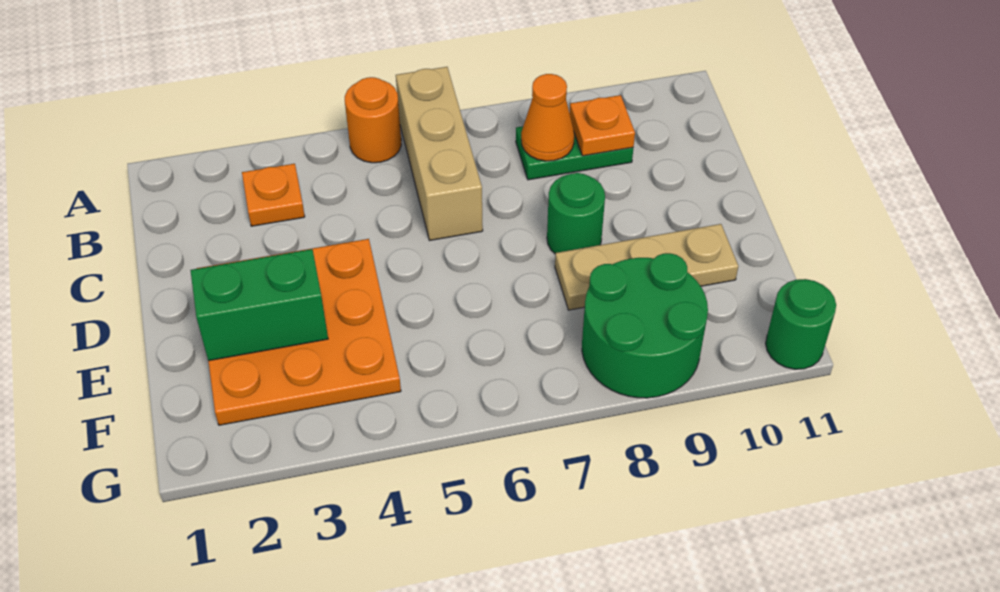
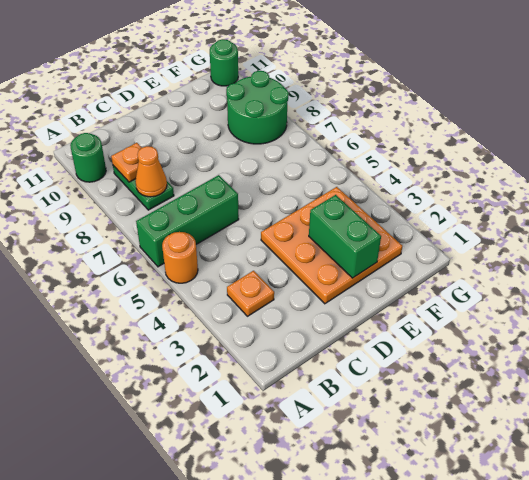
tan brick A6:C6 level 1 -> green brick A6:C6 level 1
green round brick D8 level 1 -> green round brick A10 level 1
tan plate E8:E10 level 1 -> none

